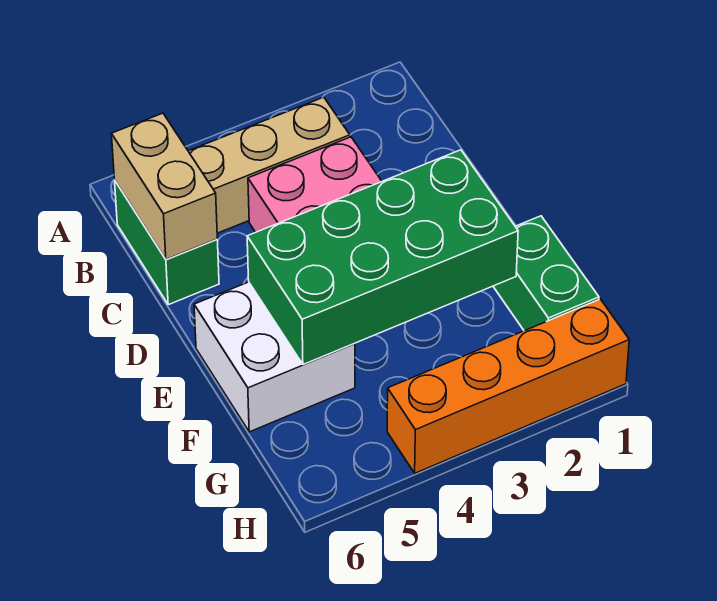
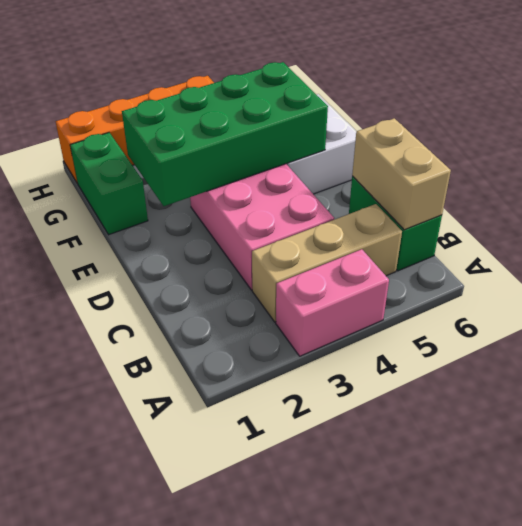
none -> pink brick A3:A4 level 1

